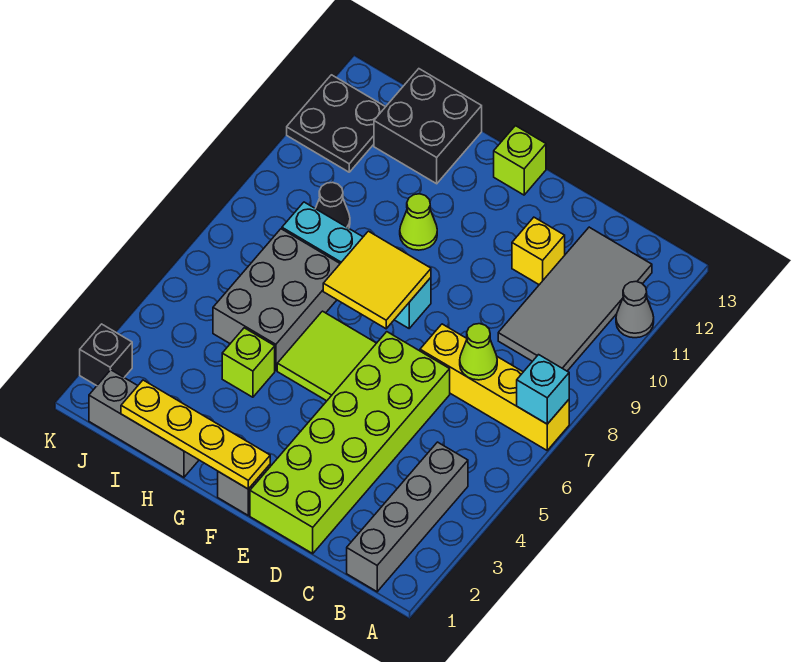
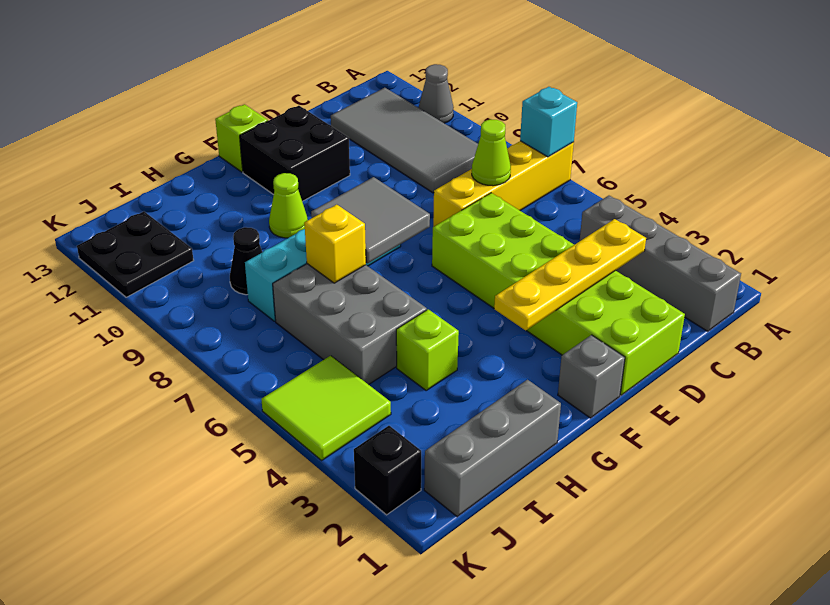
yellow brick D11 level 1 -> yellow brick H7 level 2
yellow plate F1:I1 level 2 -> yellow plate C3:F3 level 2
lime tile F5:G6 level 1 -> lime tile J4:K5 level 1
yellow tile F7:G8 level 2 -> grey tile F7:G8 level 2
black brick H12:I13 level 1 -> black brick E11:F12 level 1

